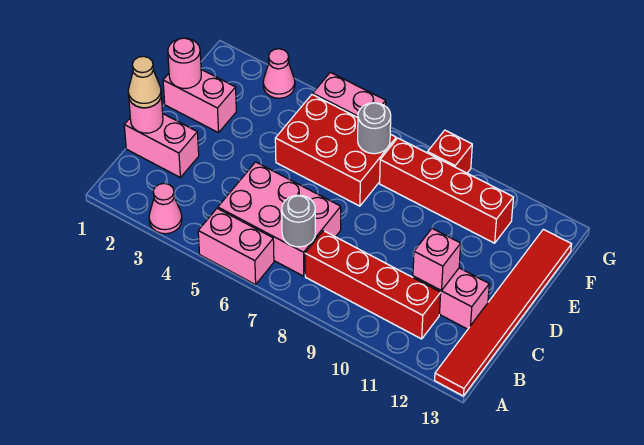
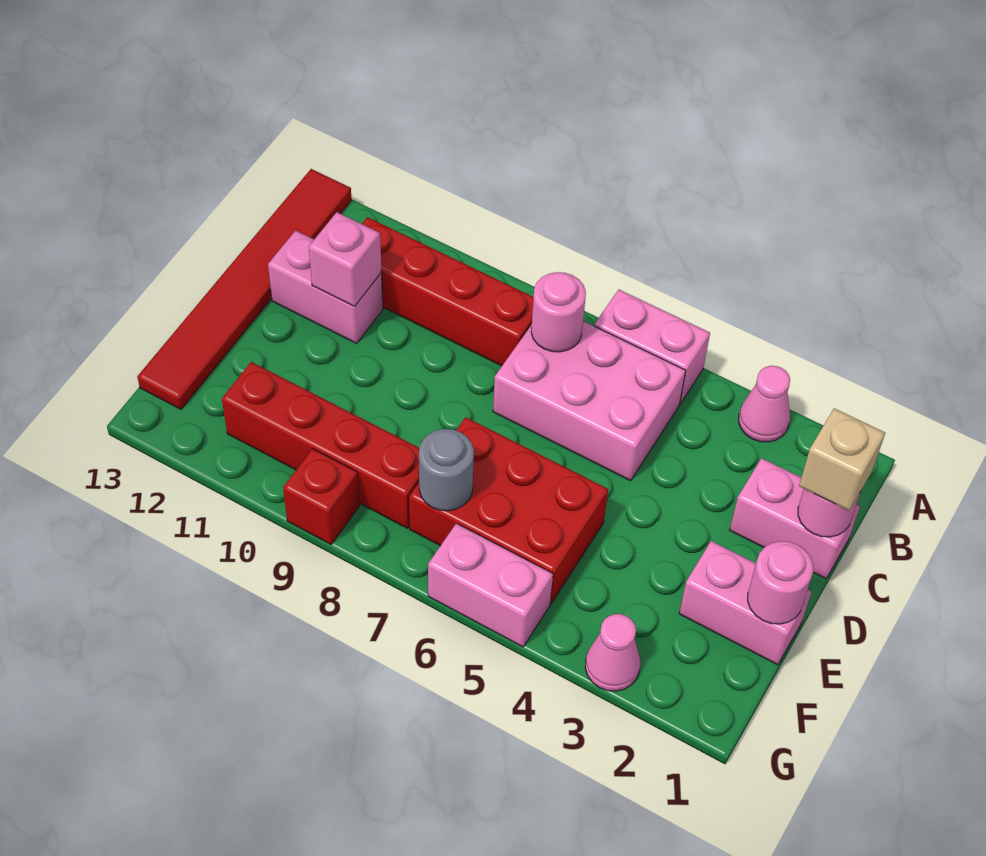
grey round brick B7 level 2 -> pink round brick B7 level 2
tan cone C1 level 3 -> tan brick C1 level 3

